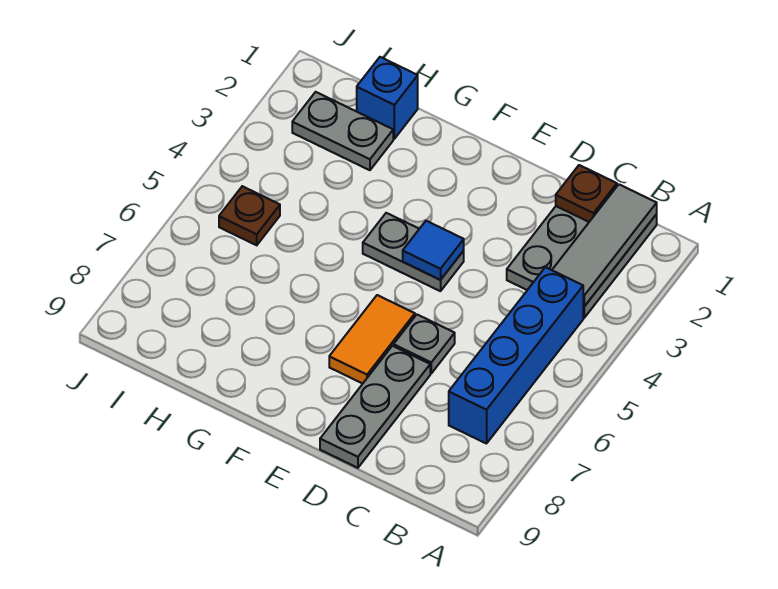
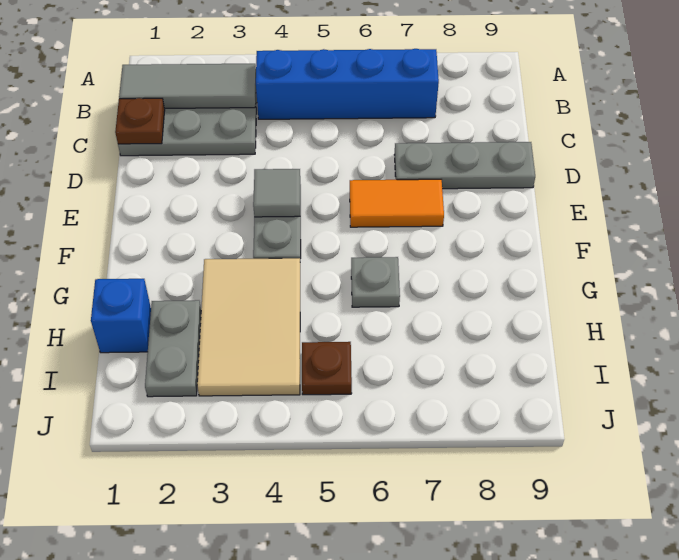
grey plate D6 level 1 -> grey plate G6 level 1
blue tile E4 level 2 -> grey tile E4 level 2
none -> tan tile G3:I4 level 1

